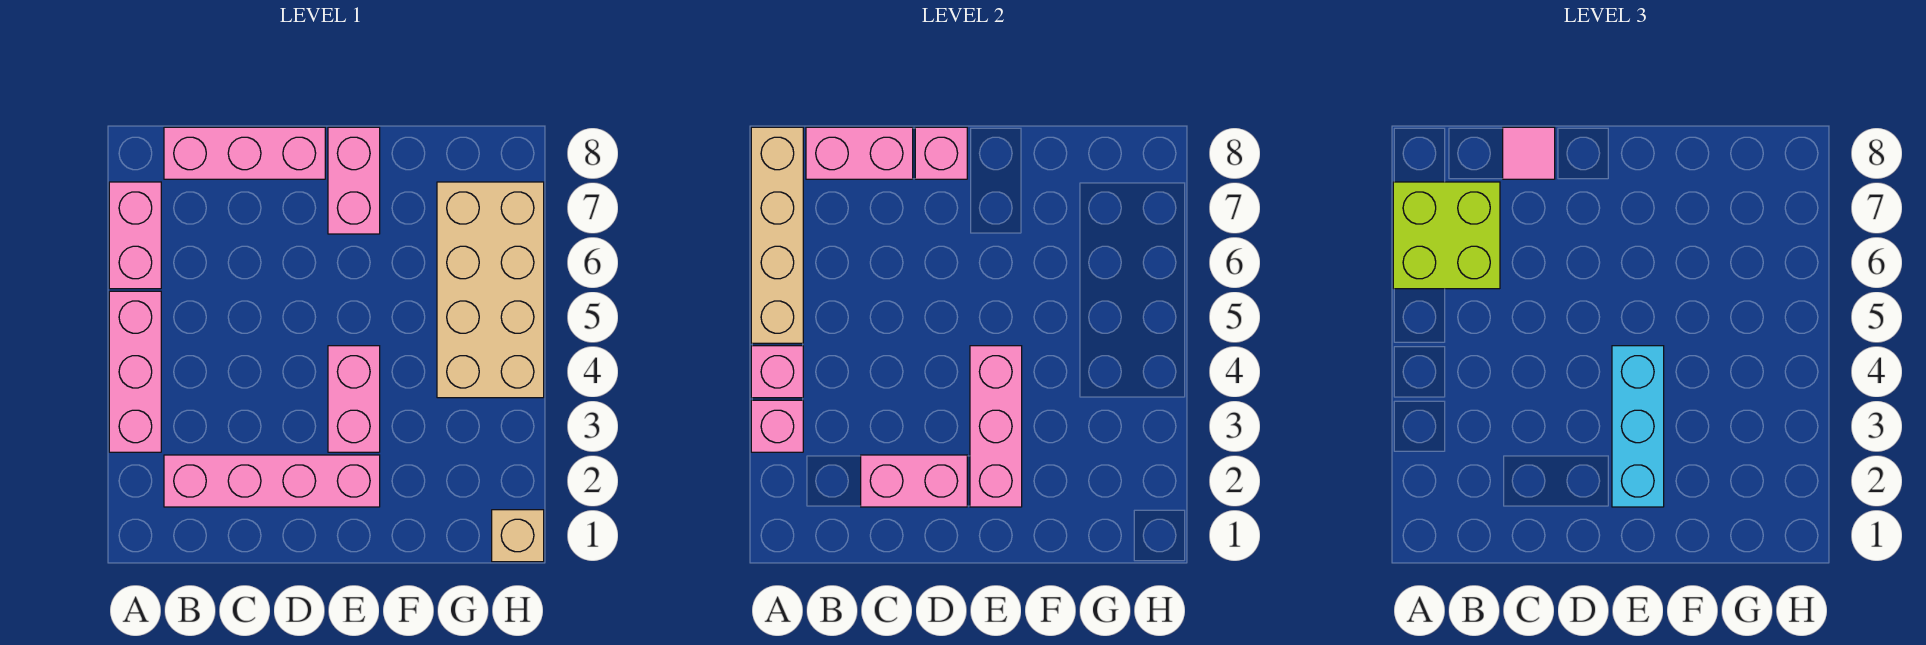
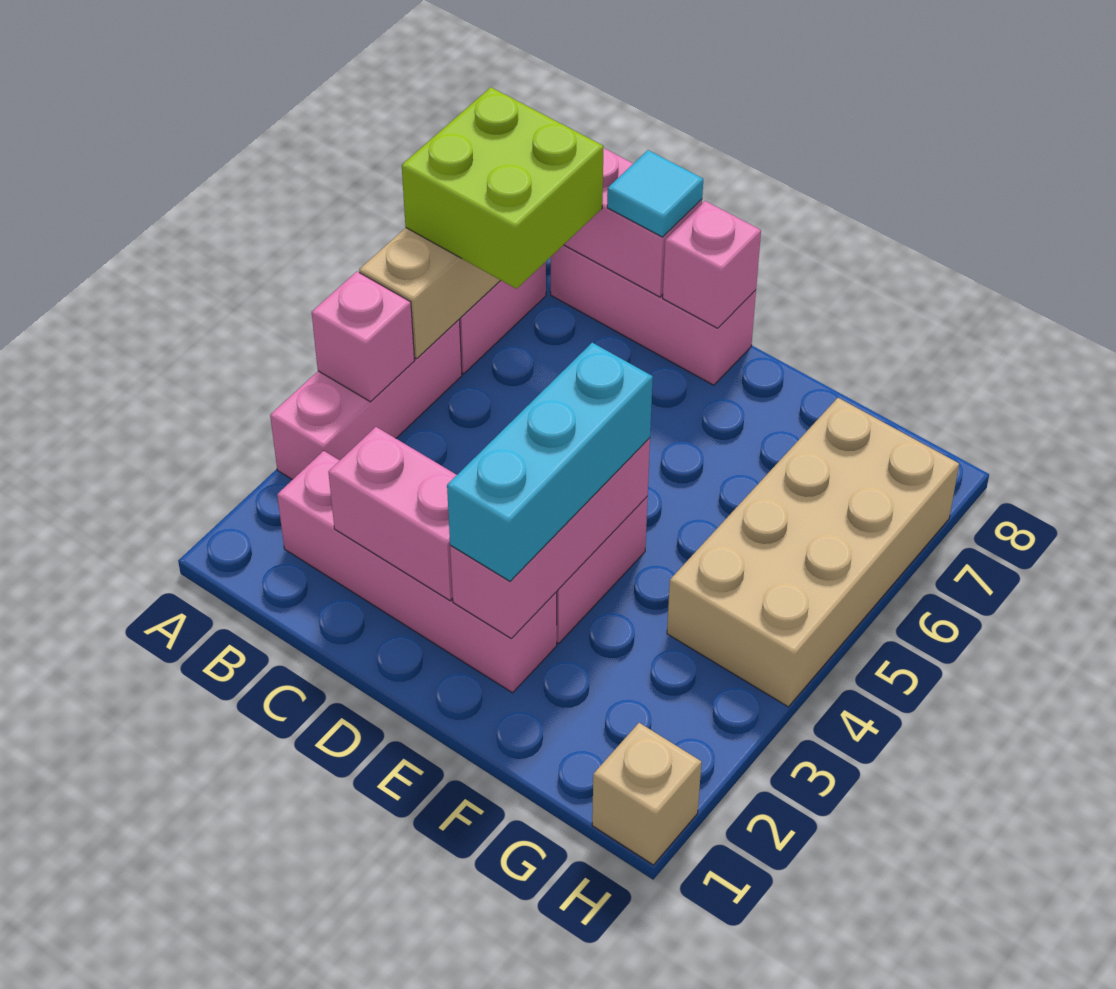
pink brick A3 level 2 -> none
pink tile C8 level 3 -> cyan tile C8 level 3
pink brick E7:E8 level 1 -> none

